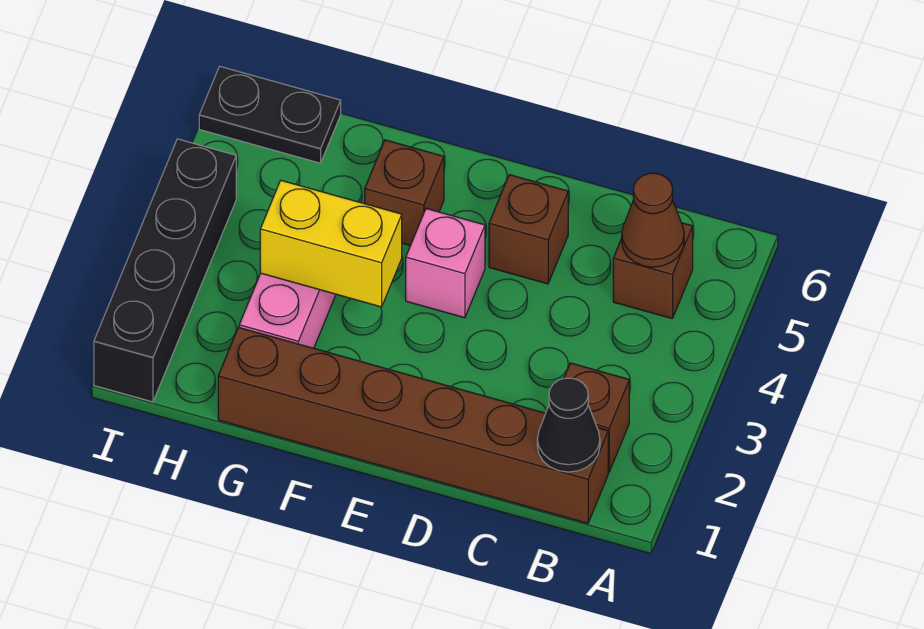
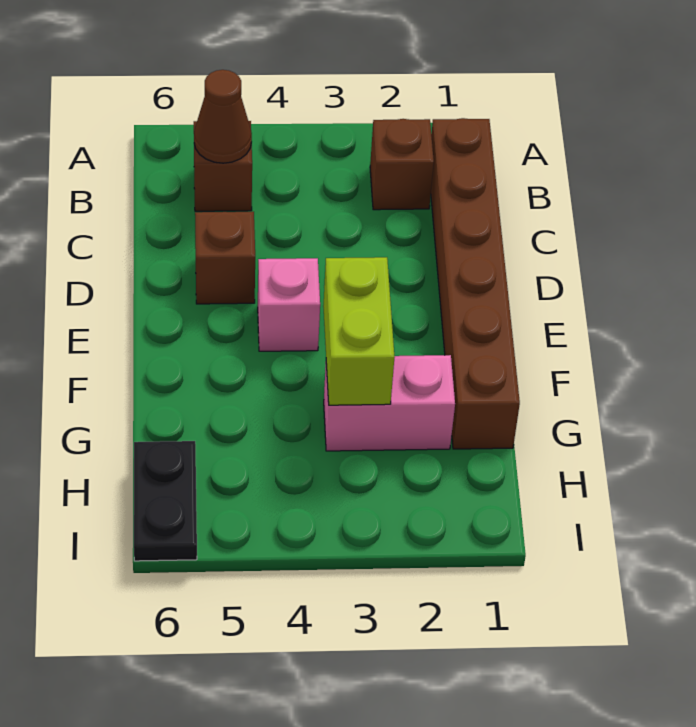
black cone B1 level 2 -> none
yellow brick F3:G3 level 2 -> lime brick F3:G3 level 2
brown brick F5 level 1 -> none
black brick I1:I4 level 1 -> none

